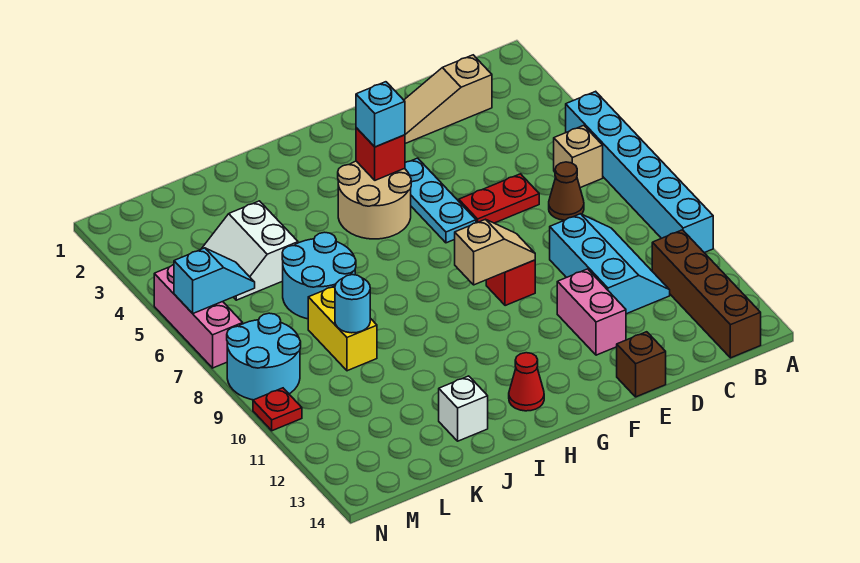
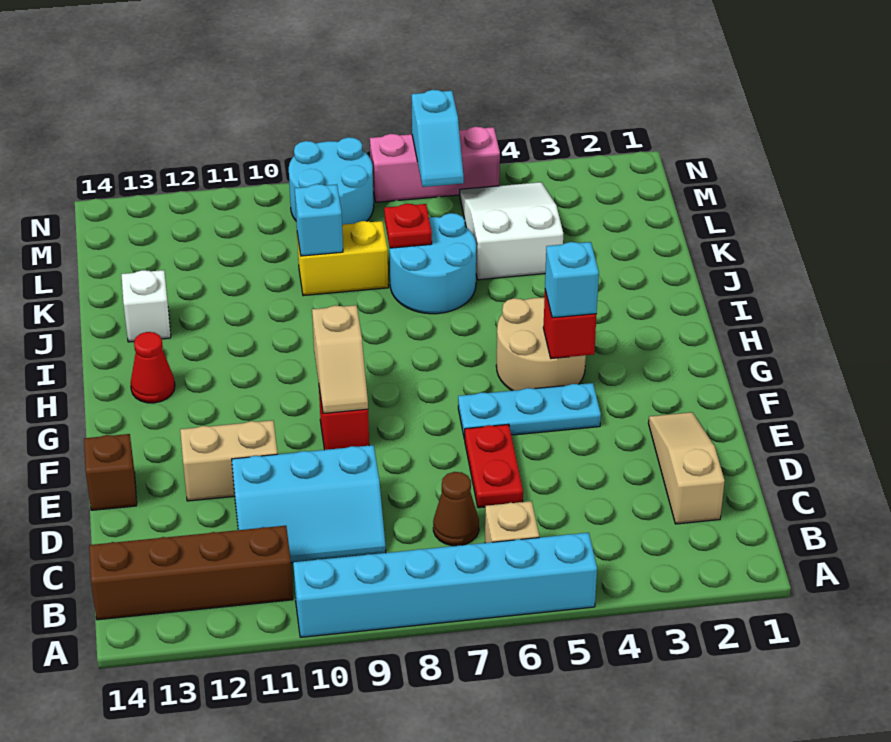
pink brick E11:E12 level 1 -> tan brick E11:E12 level 1
white slope K4:L5 level 1 top K -> white slope K4:M5 level 1 top K
cyan round brick K9 level 2 -> cyan brick K9 level 2
red plate N10 level 1 -> red plate K7 level 2

